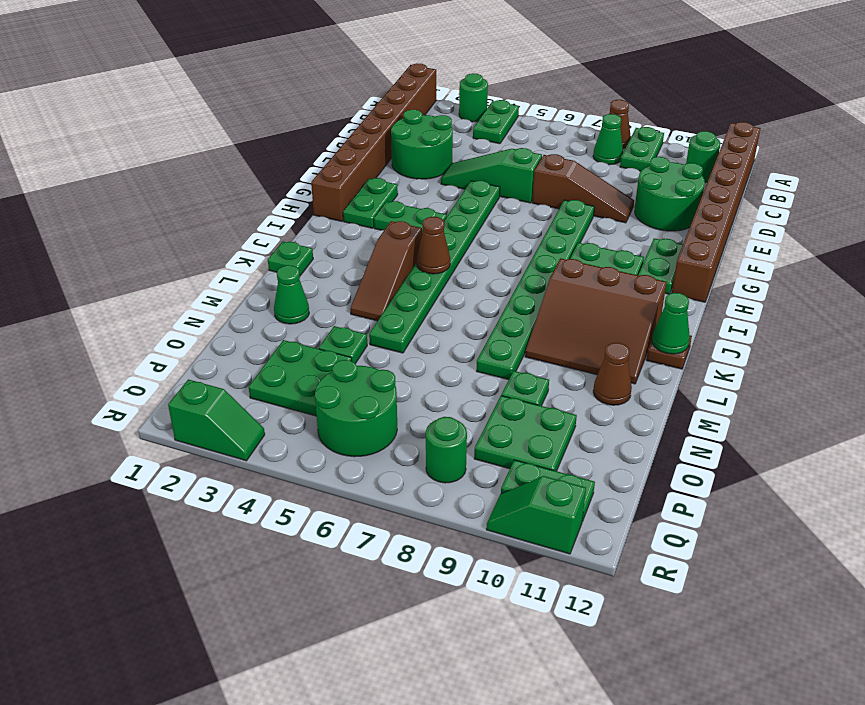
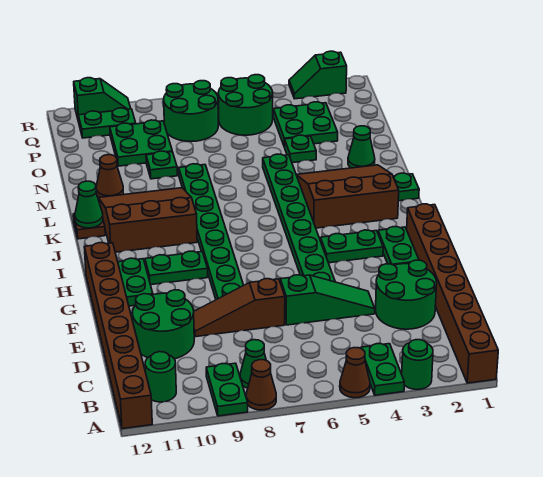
brown slope J4:L4 level 1 top J -> brown slope J2:L4 level 1 top J
brown cone J5 level 2 -> brown cone A5 level 1
green round brick Q8 level 1 -> green round brick P7:Q8 level 1

